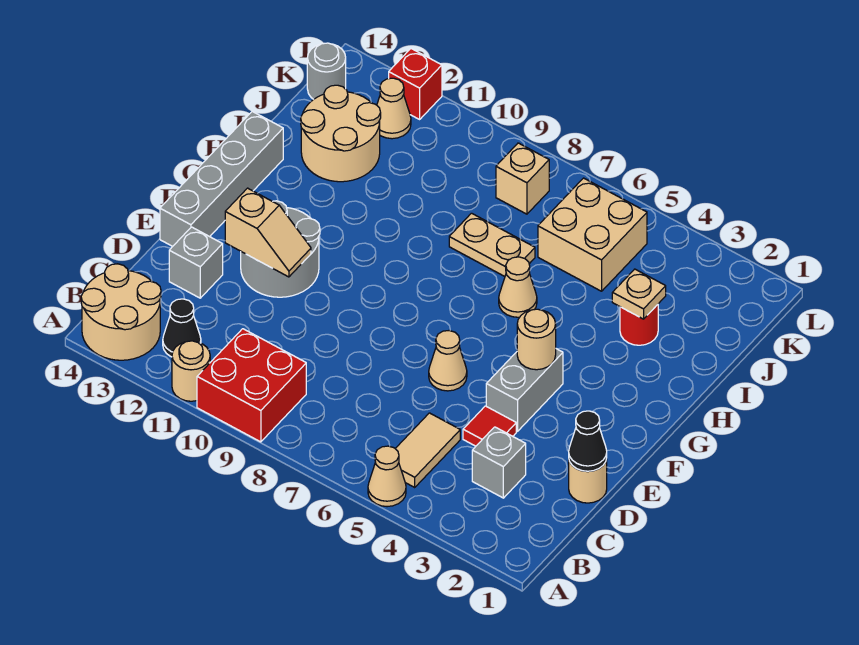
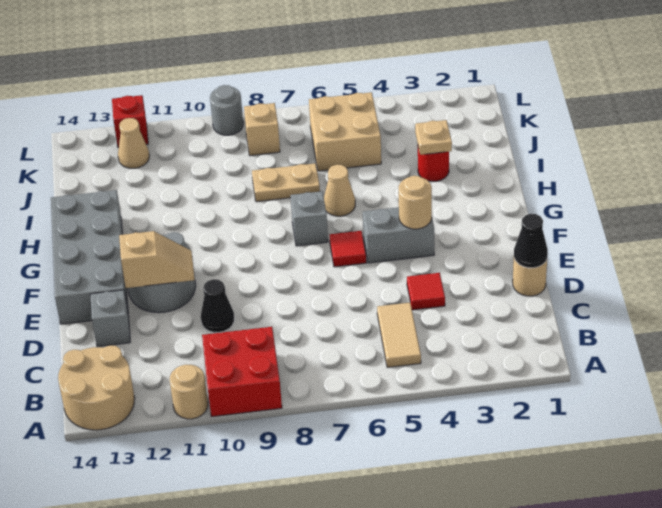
tan cone A5 level 1 -> none
black cone B12 level 1 -> black cone D10 level 1
grey brick C3 level 1 -> grey brick G7 level 1
grey brick E4:F4 level 1 -> grey brick F4:F5 level 1
tan cone E6 level 1 -> none
grey brick E14:H14 level 1 -> grey brick E13:H14 level 1
none -> red tile F6 level 1
tan round brick I12:J13 level 1 -> none
grey round brick K14 level 1 -> grey round brick L9 level 1

